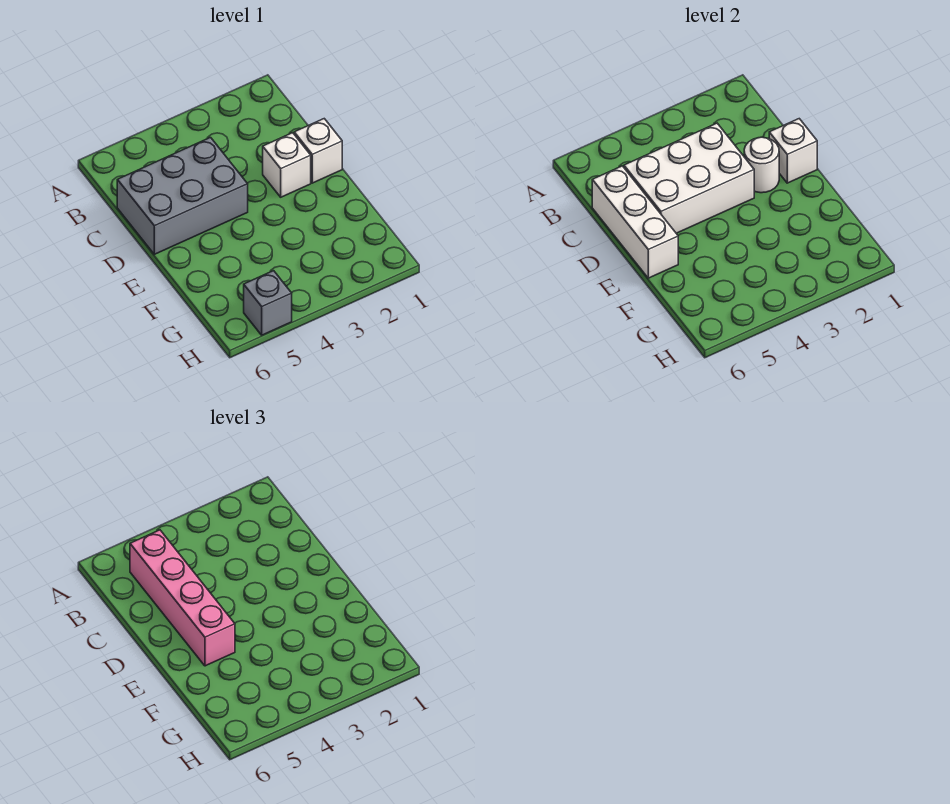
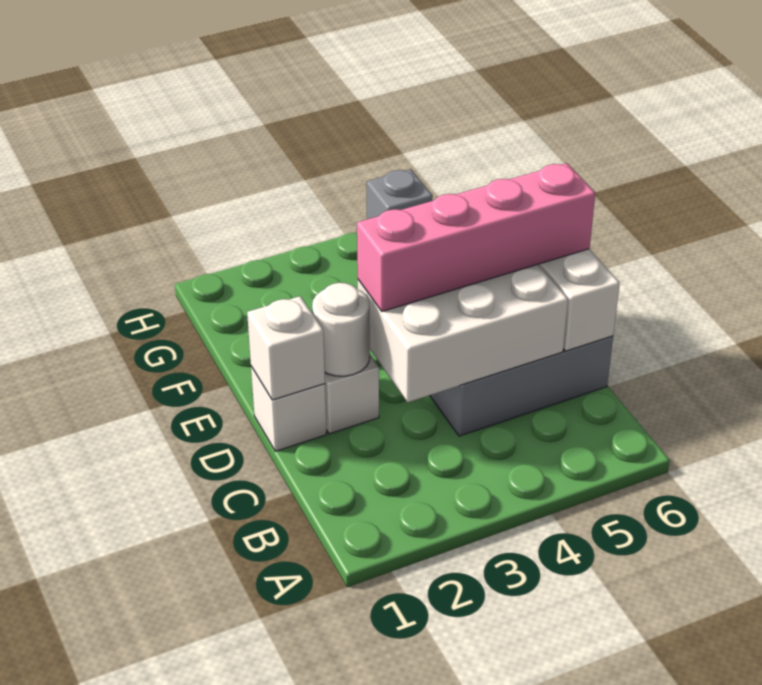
pink brick B5:E5 level 3 -> pink brick D3:D6 level 3

